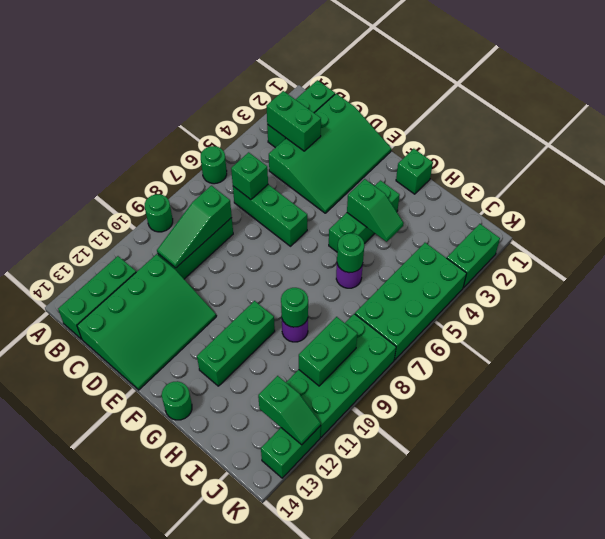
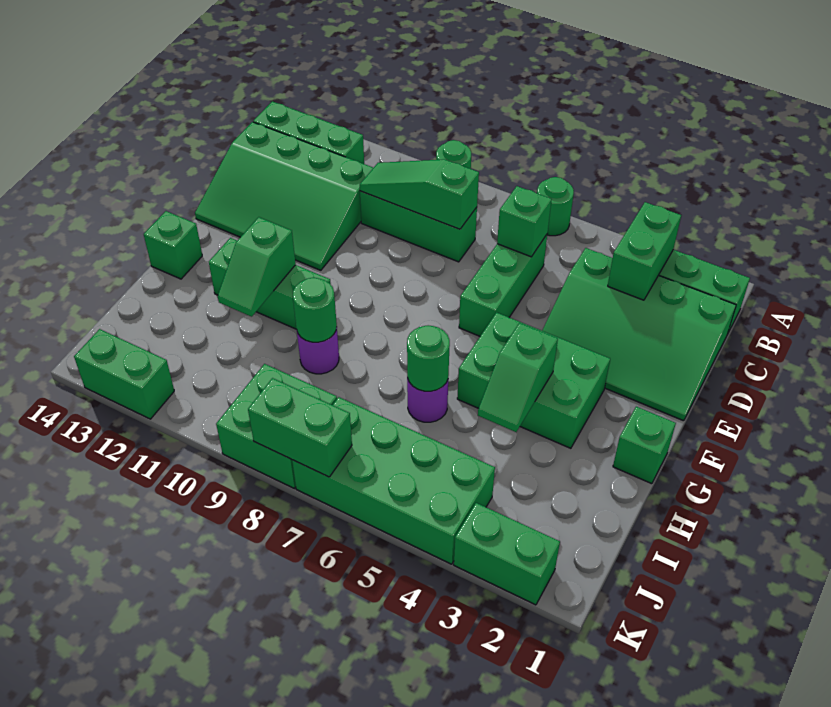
green brick G3:G5 level 1 -> green brick F3:G5 level 1
green round brick G14 level 1 -> green brick G14 level 1
green brick J8:K11 level 1 -> green brick J8:K9 level 1
green brick J9:J10 level 2 -> green brick K7:K8 level 2
green slope J12:K12 level 2 top J -> green slope G11:H11 level 2 top G

